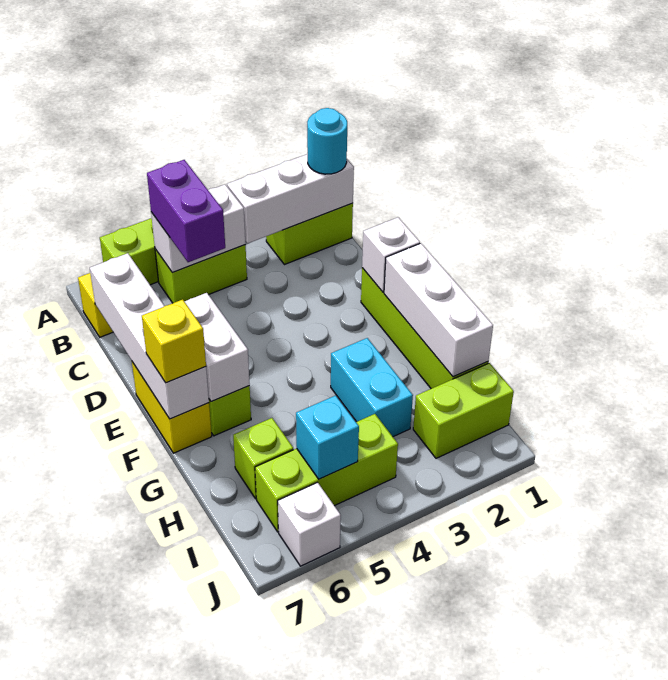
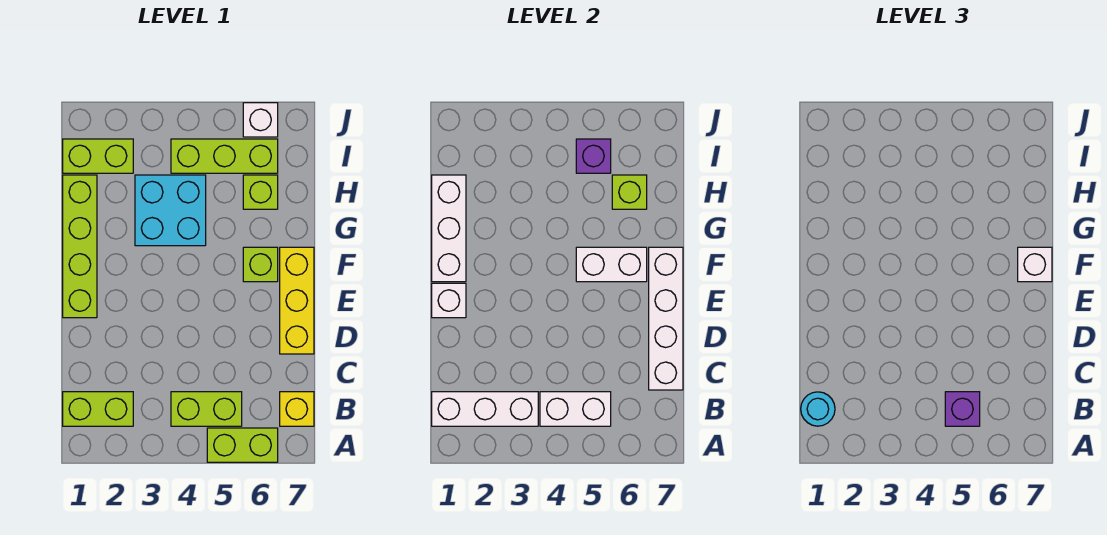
purple brick B5:C5 level 3 -> purple brick B5 level 3
white brick E6:F6 level 2 -> white brick F5:F6 level 2
yellow brick E7:F7 level 1 -> yellow brick D7:F7 level 1
yellow brick F7 level 3 -> white brick F7 level 3
cyan brick G3:H3 level 1 -> cyan brick G3:H4 level 1
none -> lime brick H6 level 2
cyan brick I5 level 2 -> purple brick I5 level 2

